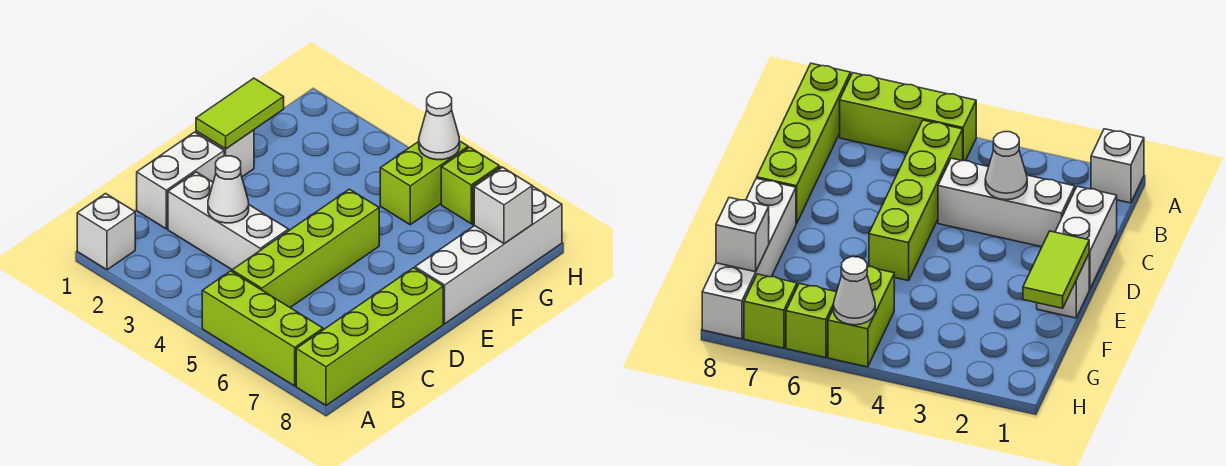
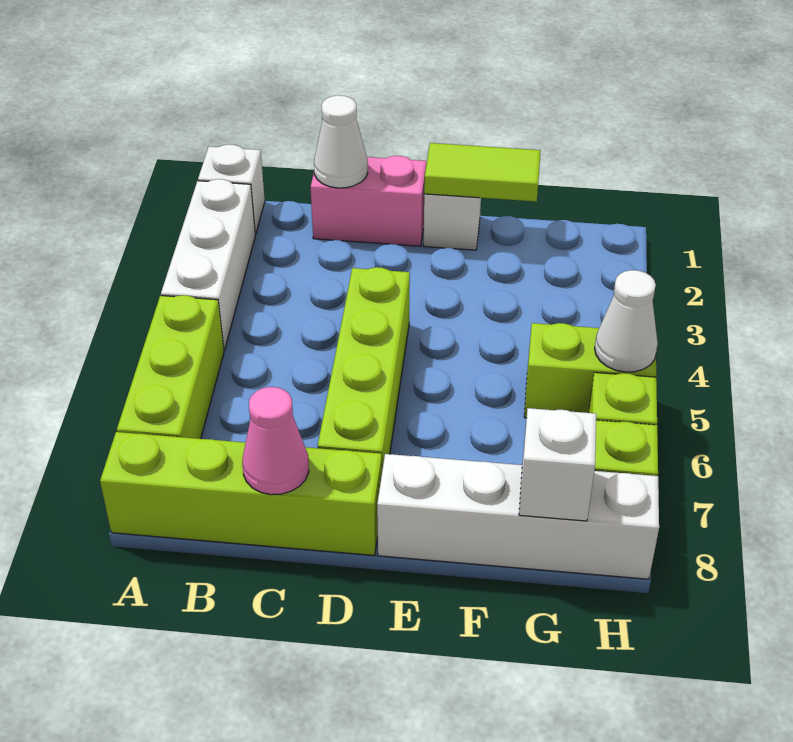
lime brick B5:E5 level 1 -> lime brick D4:D7 level 1
white brick C1:D1 level 1 -> pink brick C1:D1 level 1
white brick C2:C4 level 1 -> white brick A2:A4 level 1
white cone C3 level 2 -> white cone C1 level 2
none -> pink cone C8 level 2

